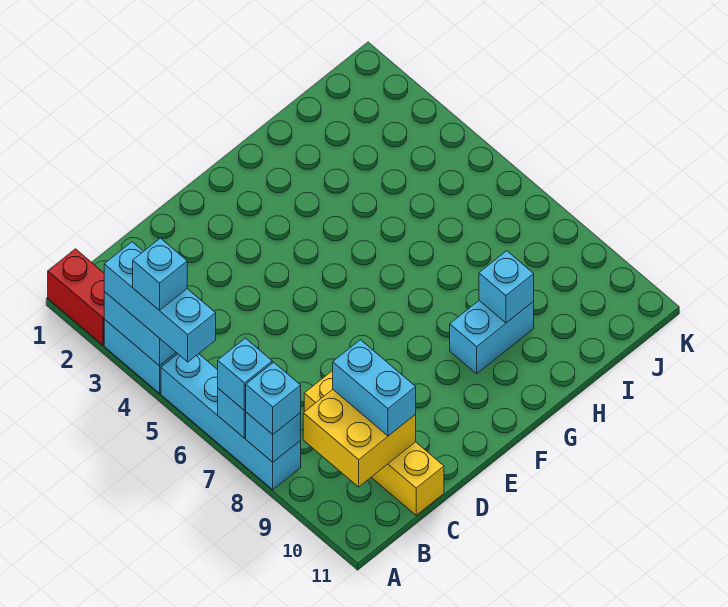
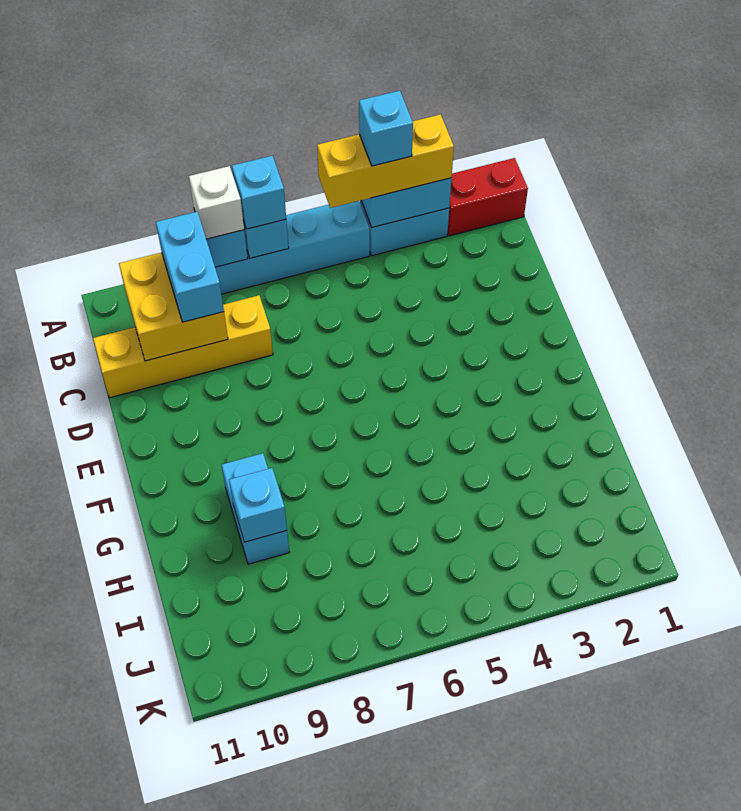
cyan brick A3:A5 level 3 -> yellow brick A3:A5 level 3
cyan brick A8 level 3 -> white brick A8 level 3
cyan brick C9:C10 level 3 -> cyan brick B9:C9 level 3

